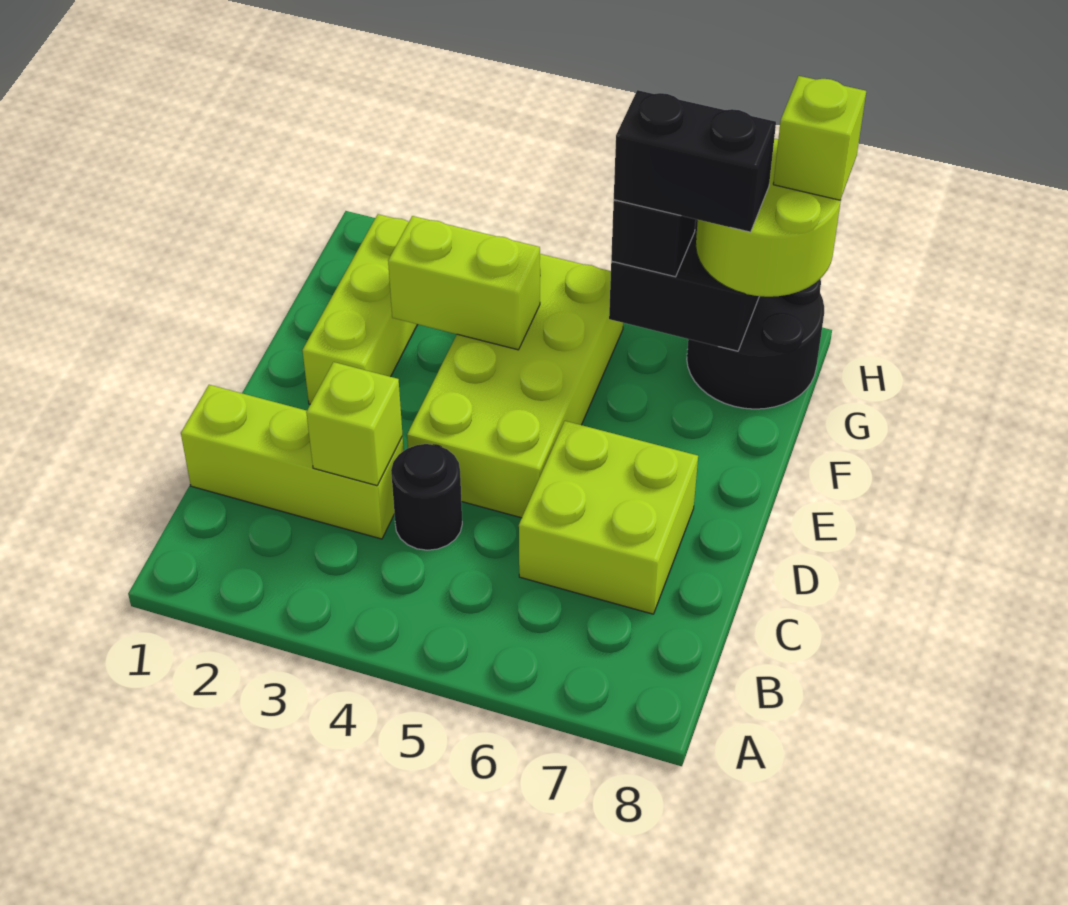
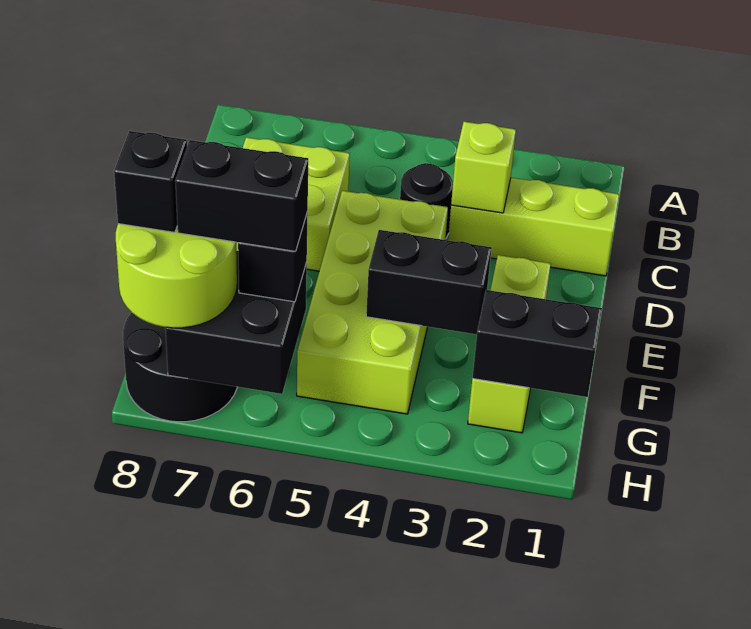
lime brick F3:F4 level 2 -> black brick F3:F4 level 2
none -> black brick G1:G2 level 2
none -> black brick G8 level 4
lime brick H8 level 4 -> none

